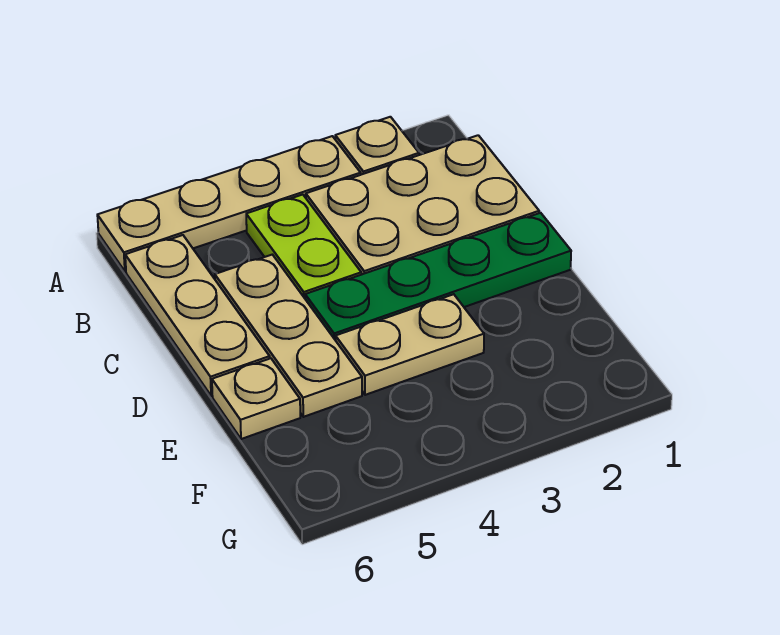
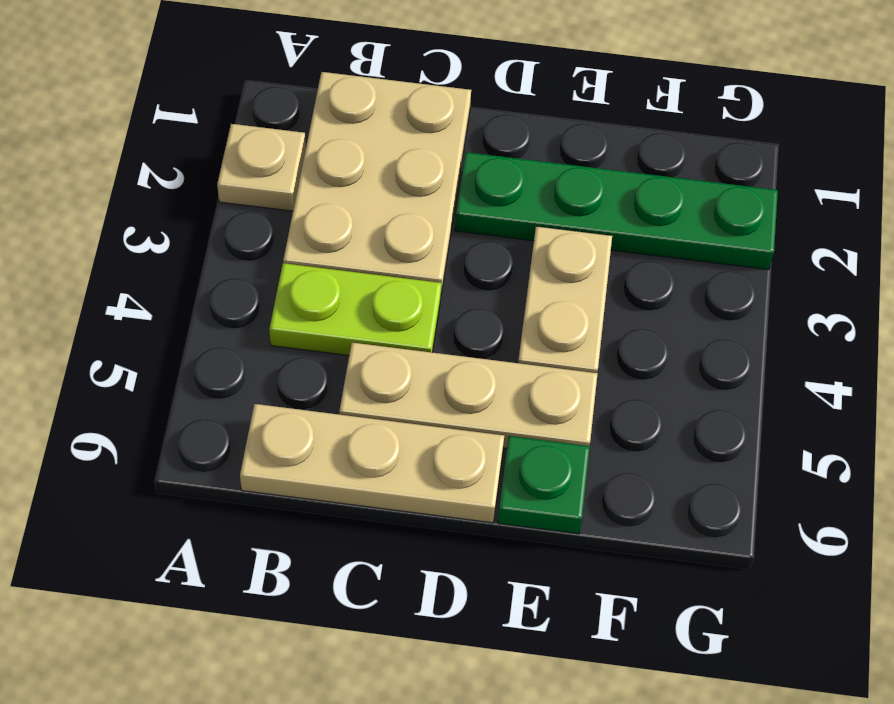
tan plate A3:A6 level 1 -> none
green plate D1:D4 level 1 -> green plate D2:G2 level 1
tan plate E6 level 1 -> green plate E6 level 1

